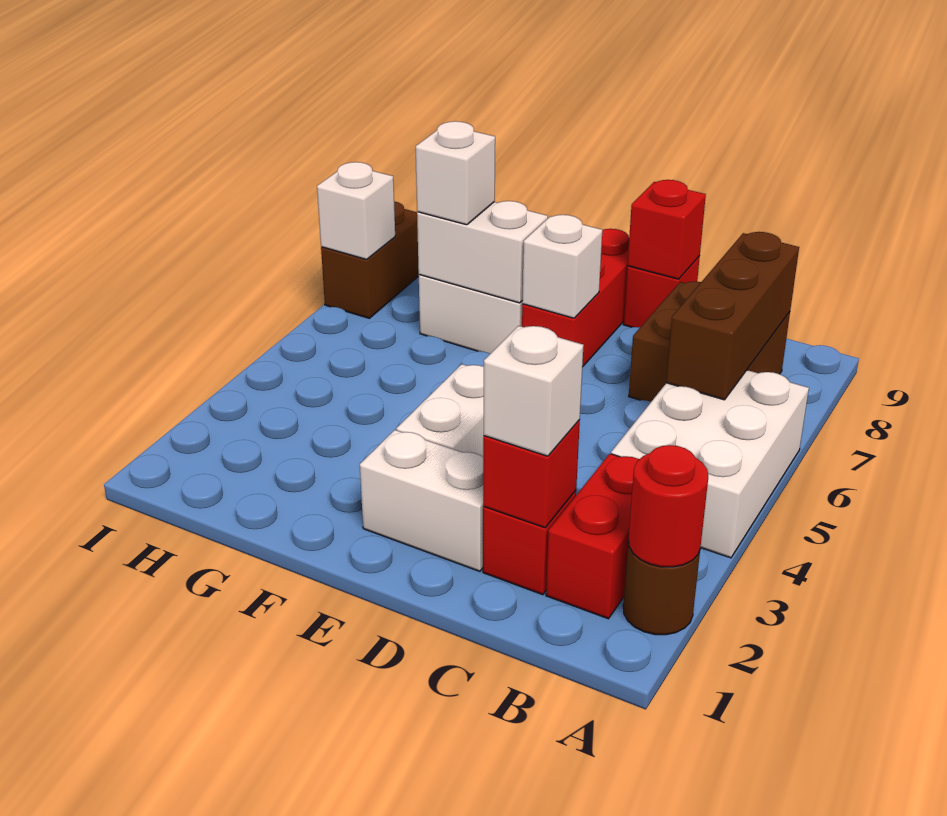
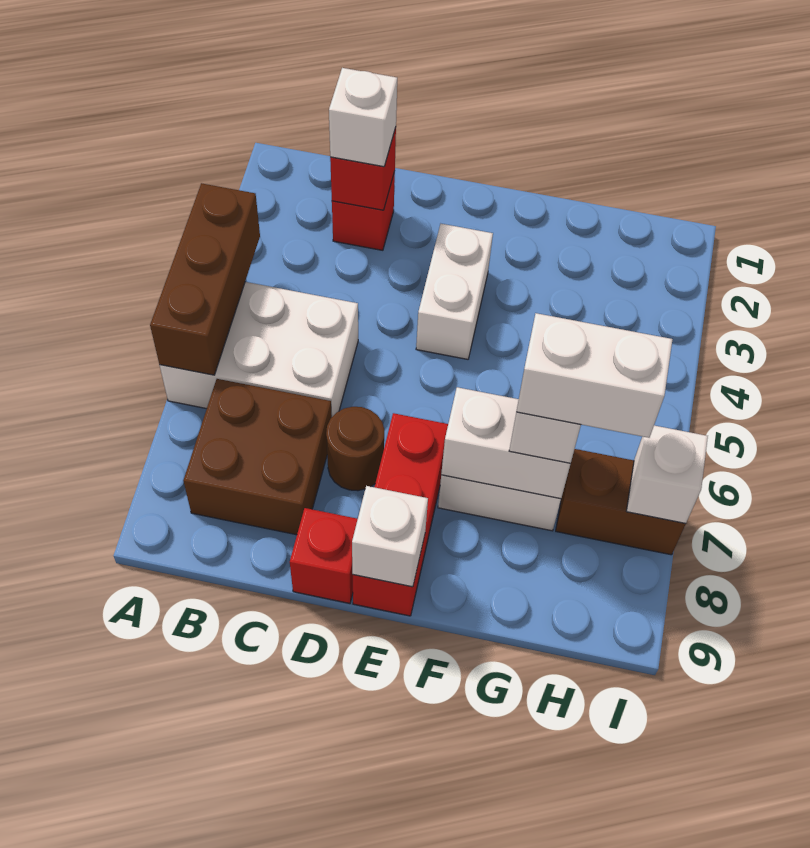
brown round brick A2 level 1 -> brown round brick D7 level 1
red round brick A2 level 2 -> none
white brick A4:B6 level 1 -> white brick A5:C6 level 1
red brick B2:B3 level 1 -> none
brown brick B6:B8 level 2 -> brown brick A4:A6 level 2
white brick D2:E2 level 1 -> white brick G7:H7 level 4
red brick D9 level 2 -> none
white brick E7 level 2 -> white brick E9 level 2
brown brick I7:I8 level 1 -> brown brick H7:I7 level 1

